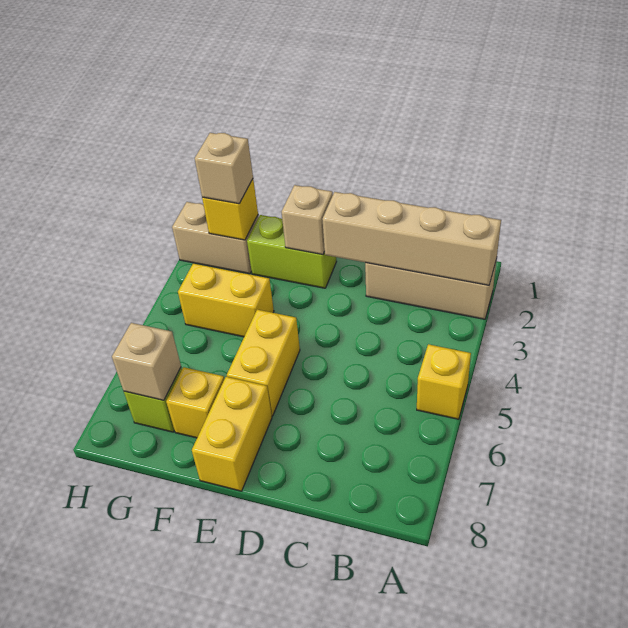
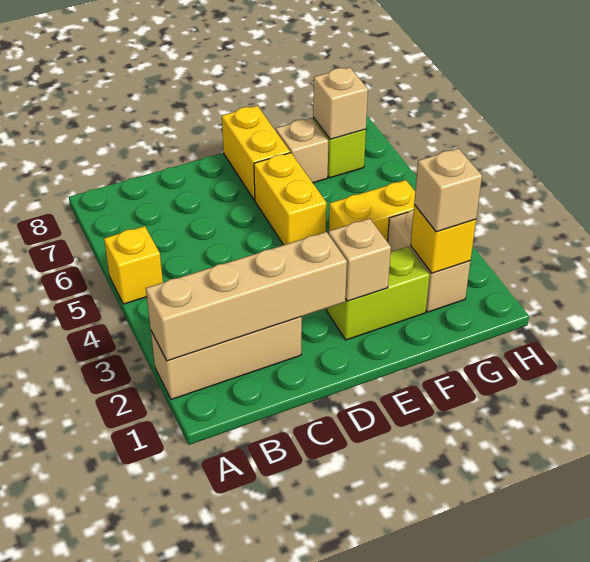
yellow brick F7 level 1 -> tan brick F7 level 1
tan brick G2:H2 level 1 -> tan brick G2:G3 level 1

